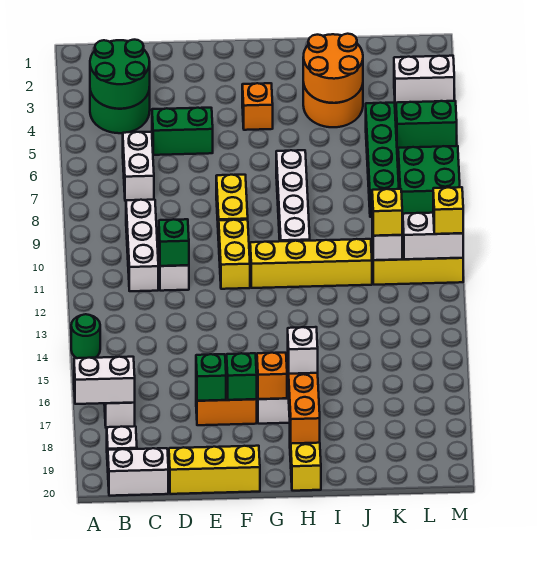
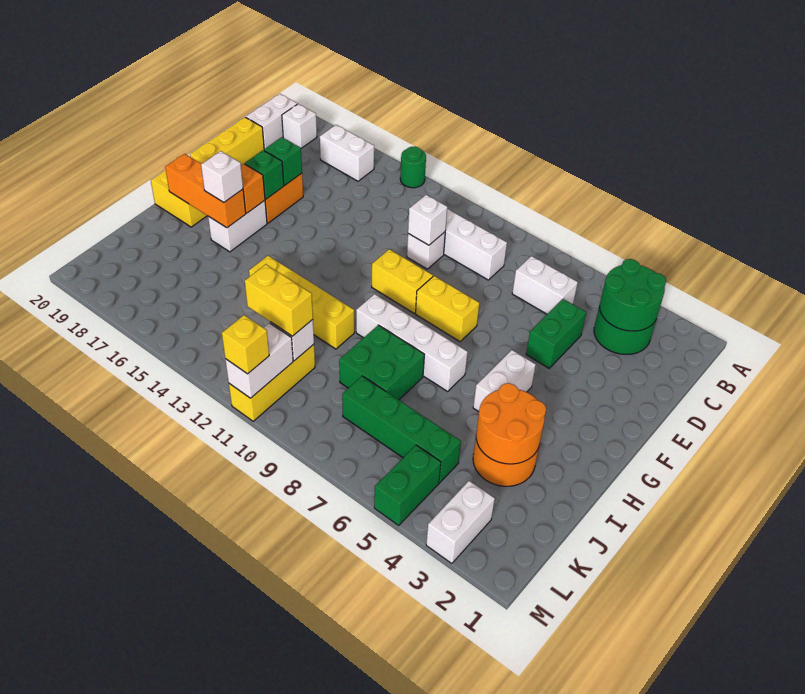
white brick A17:B17 level 2 -> white brick G5:H5 level 1
green brick D11 level 2 -> white brick D11 level 2
orange brick G4 level 1 -> none
yellow brick G11:J11 level 1 -> yellow brick I11:I14 level 1
yellow brick K11 level 3 -> yellow brick K11:K12 level 3
green brick L7:M8 level 1 -> green brick I8:J9 level 1

